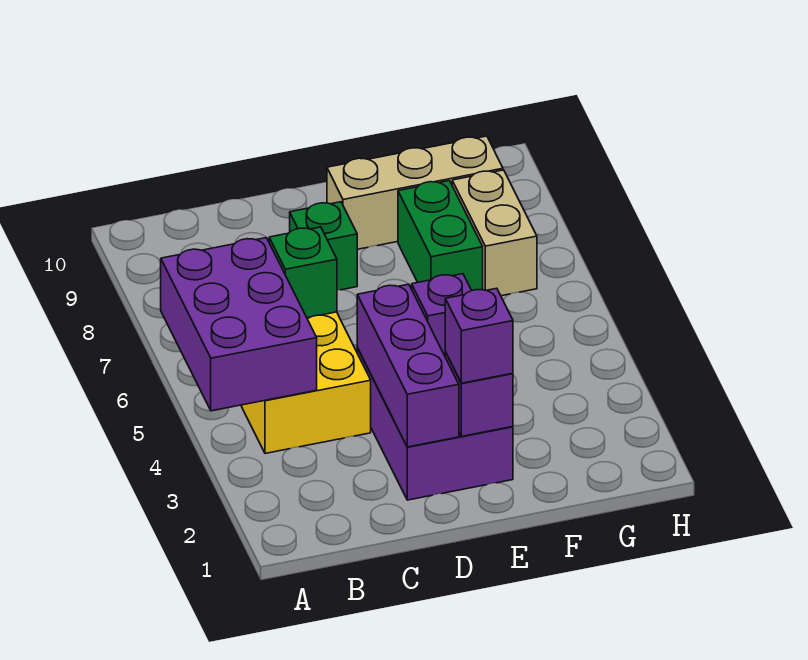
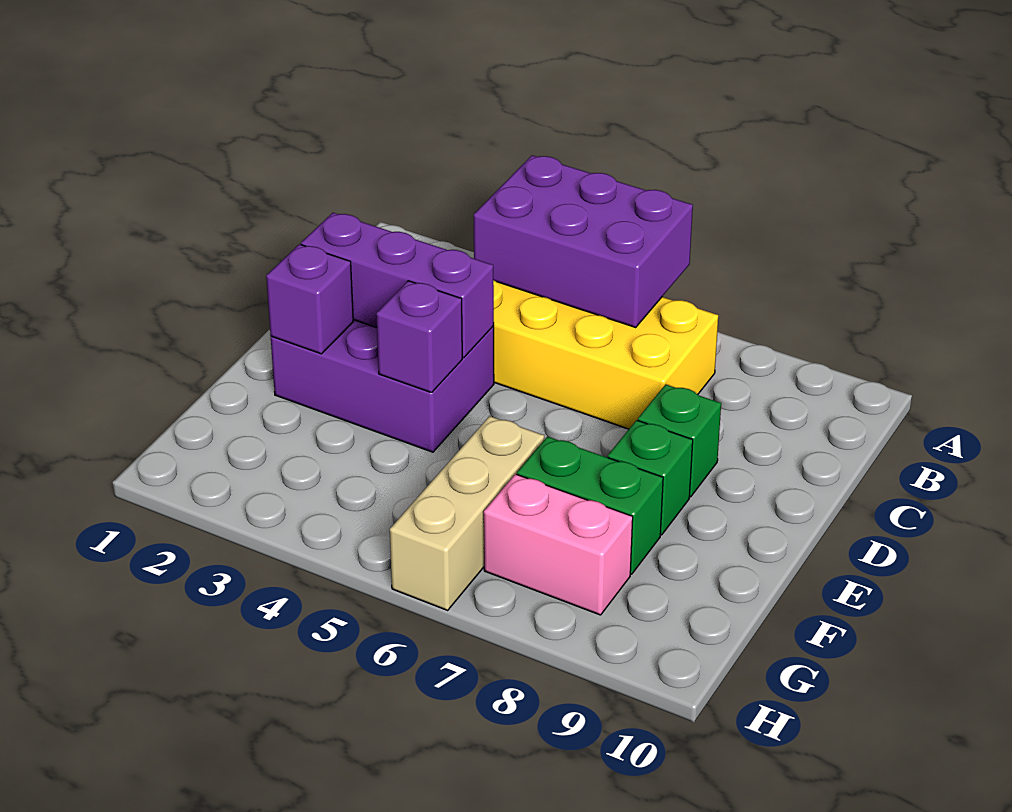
green brick C6 level 2 -> green brick E8 level 1
purple brick E2 level 3 -> none
tan brick E9:G9 level 1 -> tan brick F6:H6 level 1
tan brick G7:G8 level 1 -> pink brick G7:G8 level 1

